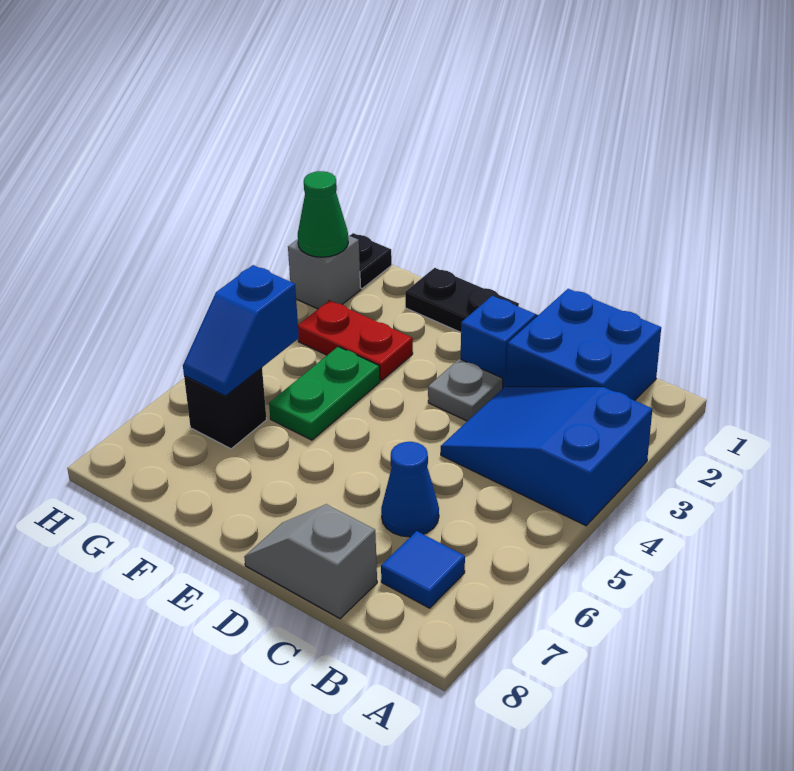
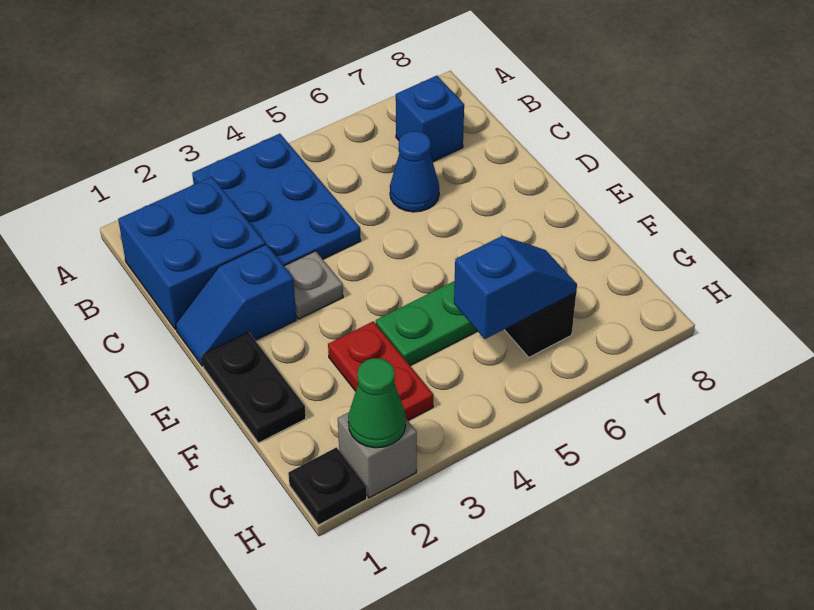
blue slope A3:C4 level 1 top A -> blue plate A3:C4 level 1
blue tile B7 level 1 -> blue brick B7 level 1
grey slope C8:D8 level 1 top C -> none

